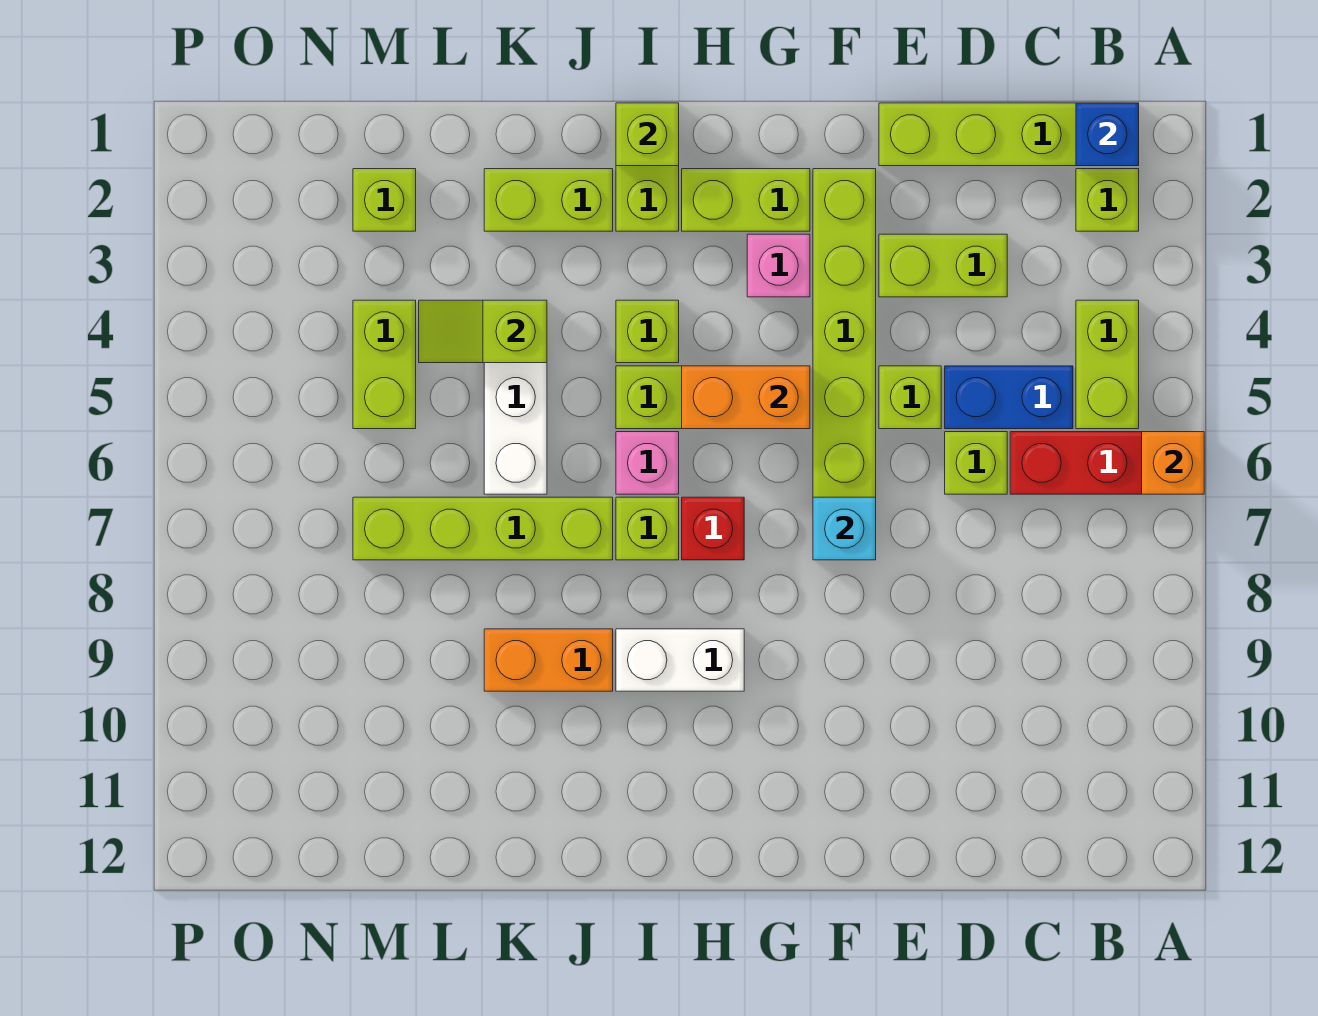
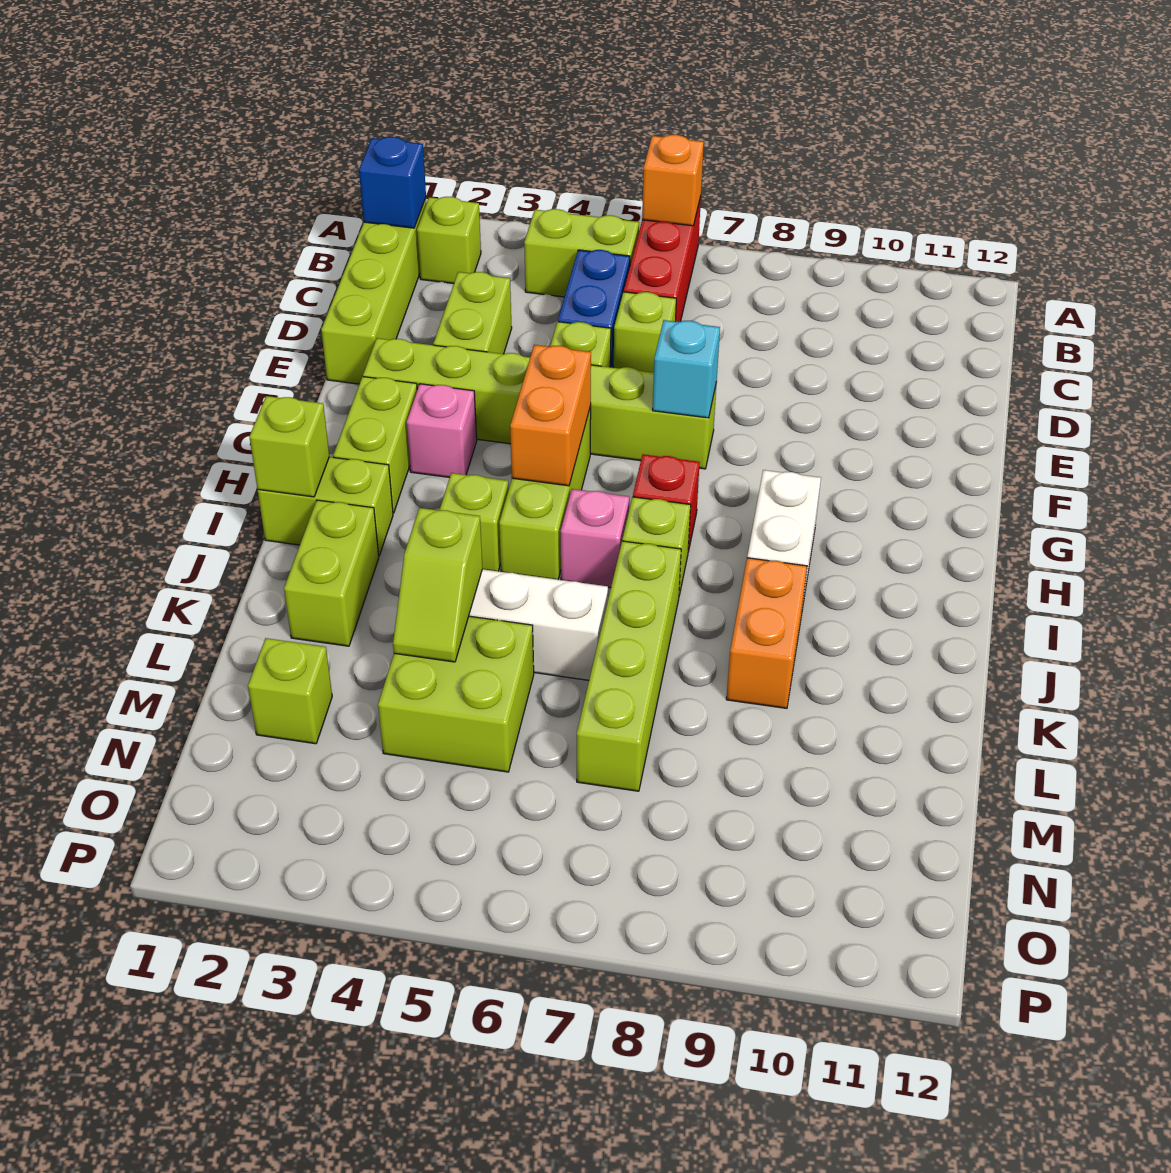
lime brick M4:M5 level 1 -> lime brick L4:M5 level 1

